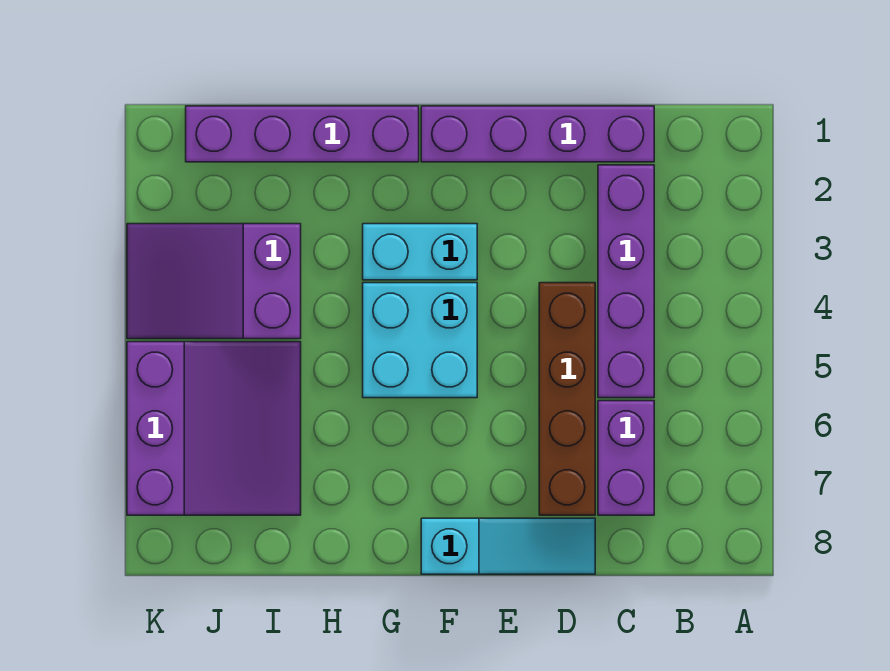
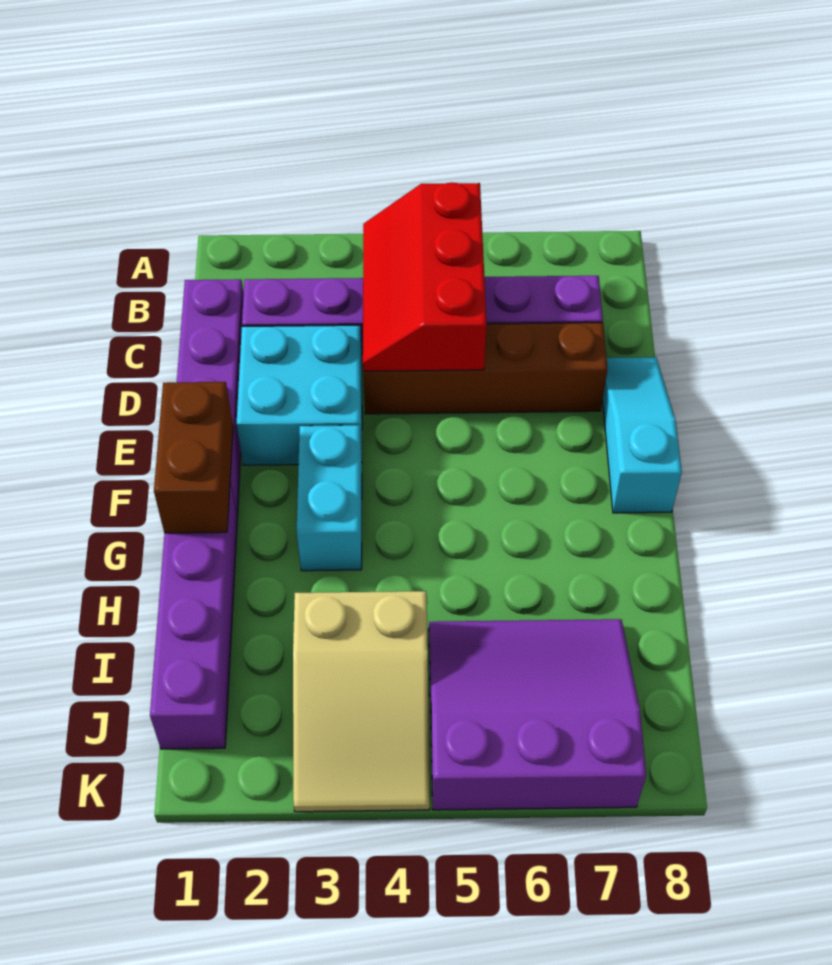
none -> red slope B4:D5 level 2 top 5
none -> brown brick F1:G1 level 2
cyan brick F4:G5 level 1 -> cyan brick D2:E3 level 1
purple slope I3:K4 level 1 top I -> tan slope I3:K4 level 1 top I

